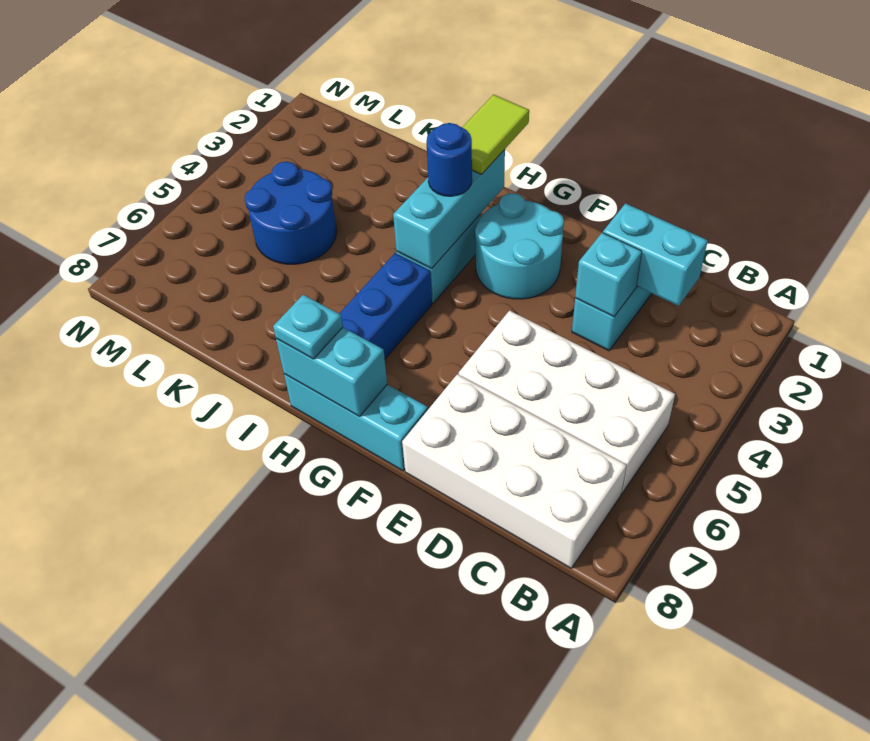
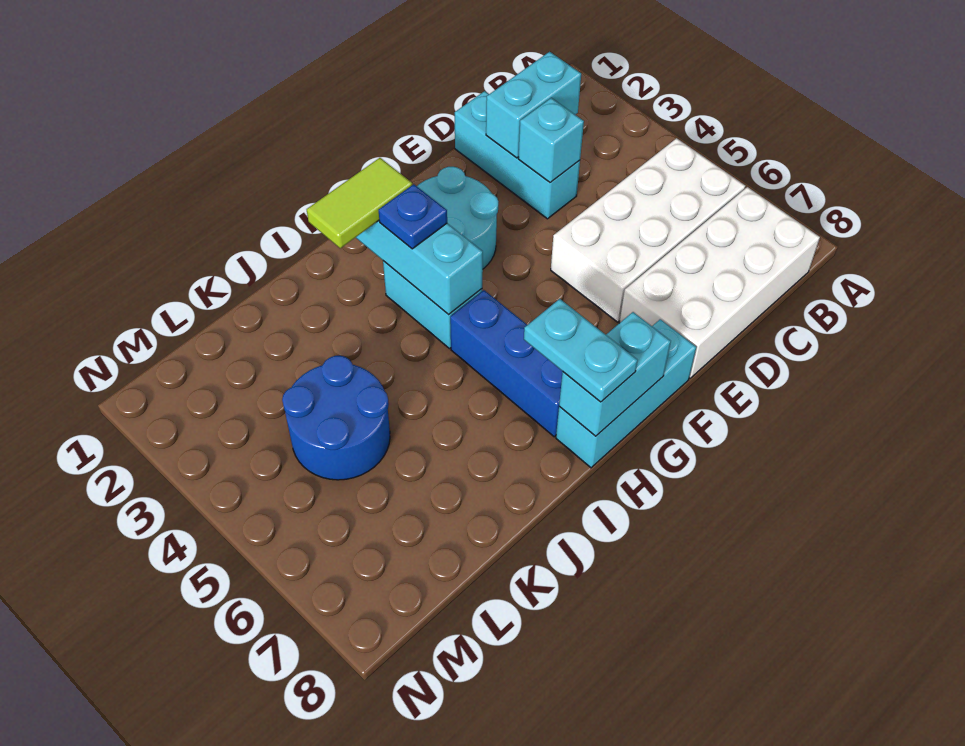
lime tile H1:H2 level 3 -> lime tile H2:I2 level 3
blue round brick H3 level 3 -> blue plate H3 level 3
cyan plate H8 level 3 -> cyan plate H7:H8 level 3

